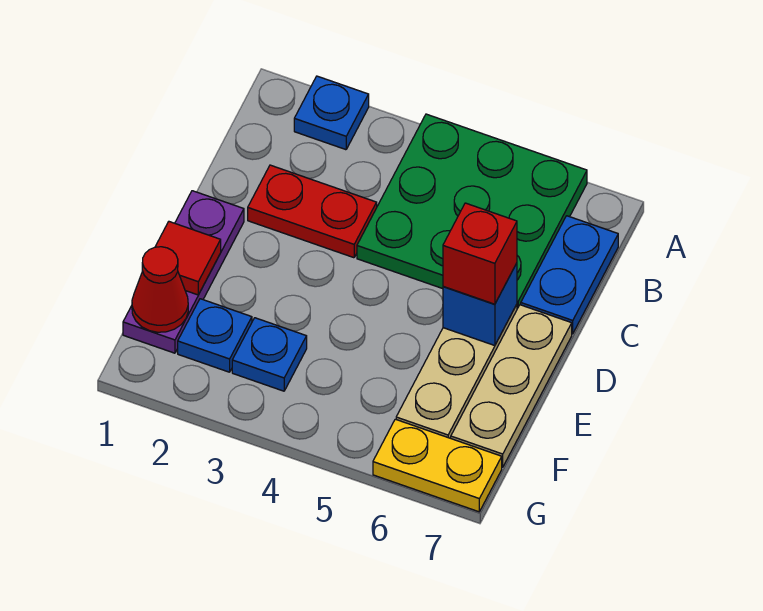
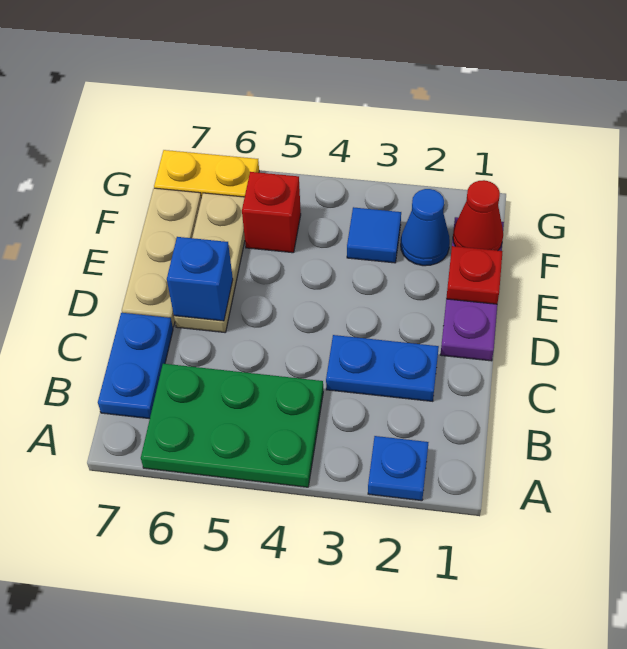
green plate A4:C6 level 1 -> green plate A4:B6 level 1
red plate C2:C3 level 1 -> blue plate C2:C3 level 1
red brick D6 level 3 -> red brick F5 level 1
red tile E1 level 2 -> red plate E1 level 2
blue plate F2 level 1 -> blue cone F2 level 1
blue plate F3 level 1 -> blue tile F3 level 1

